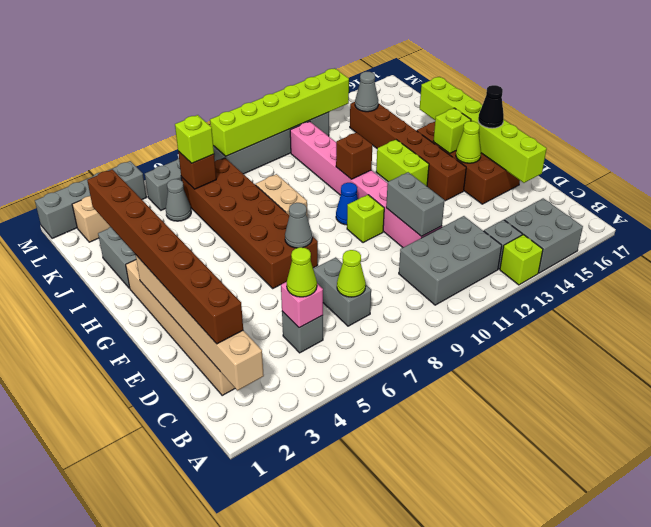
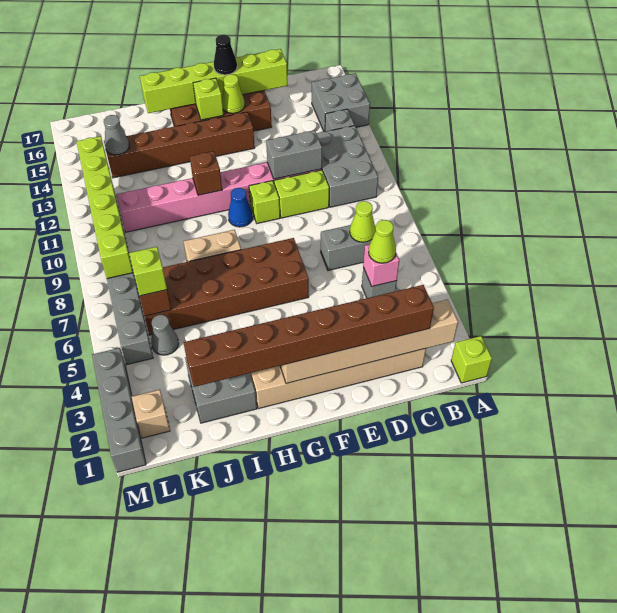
lime brick A13 level 1 -> lime brick A1 level 1
grey cone F7 level 2 -> none
lime brick G13:H13 level 1 -> lime brick D10:E10 level 1

